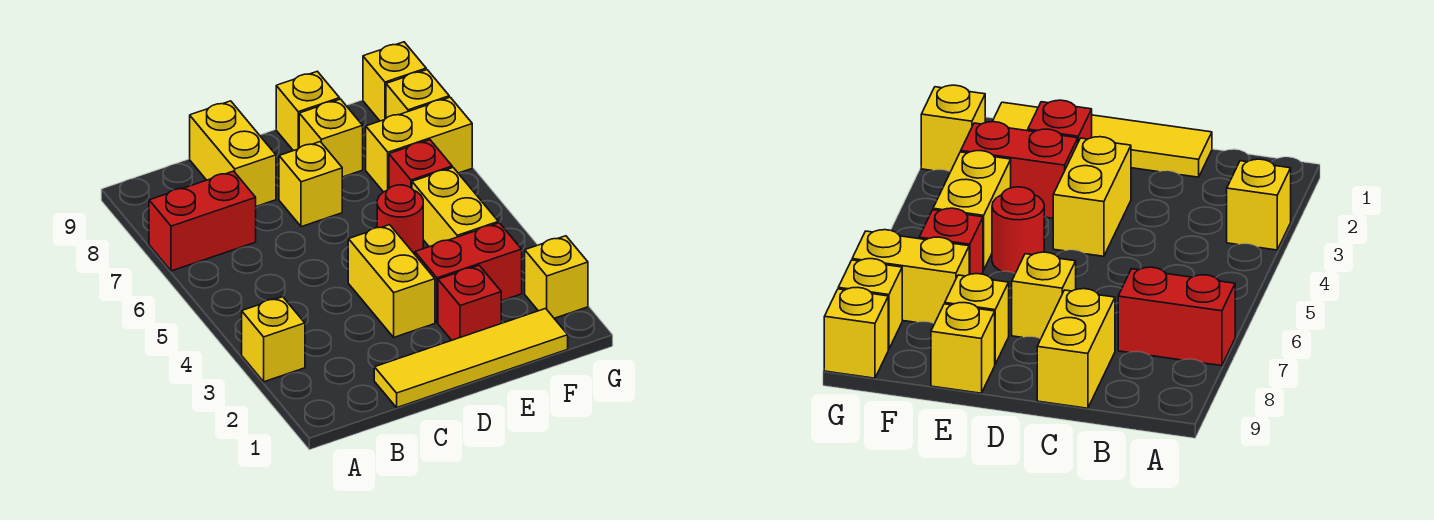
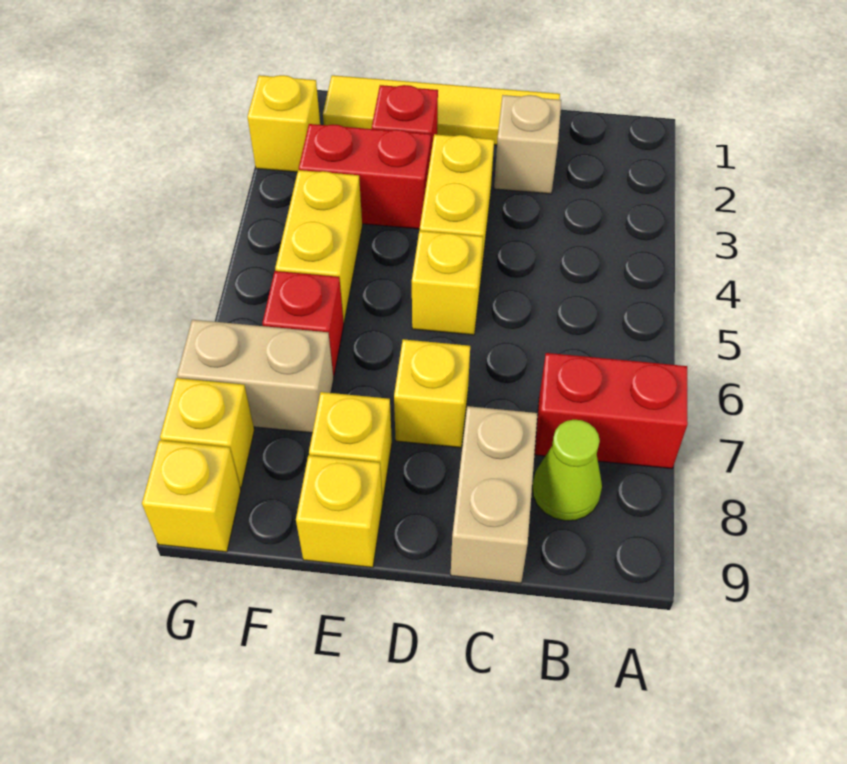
yellow brick A3 level 1 -> yellow brick D5 level 1
none -> lime cone B8 level 1
none -> tan brick C2 level 1
yellow brick C8:C9 level 1 -> tan brick C8:C9 level 1
red round brick E5 level 1 -> none
yellow brick F7:G7 level 1 -> tan brick F7:G7 level 1

